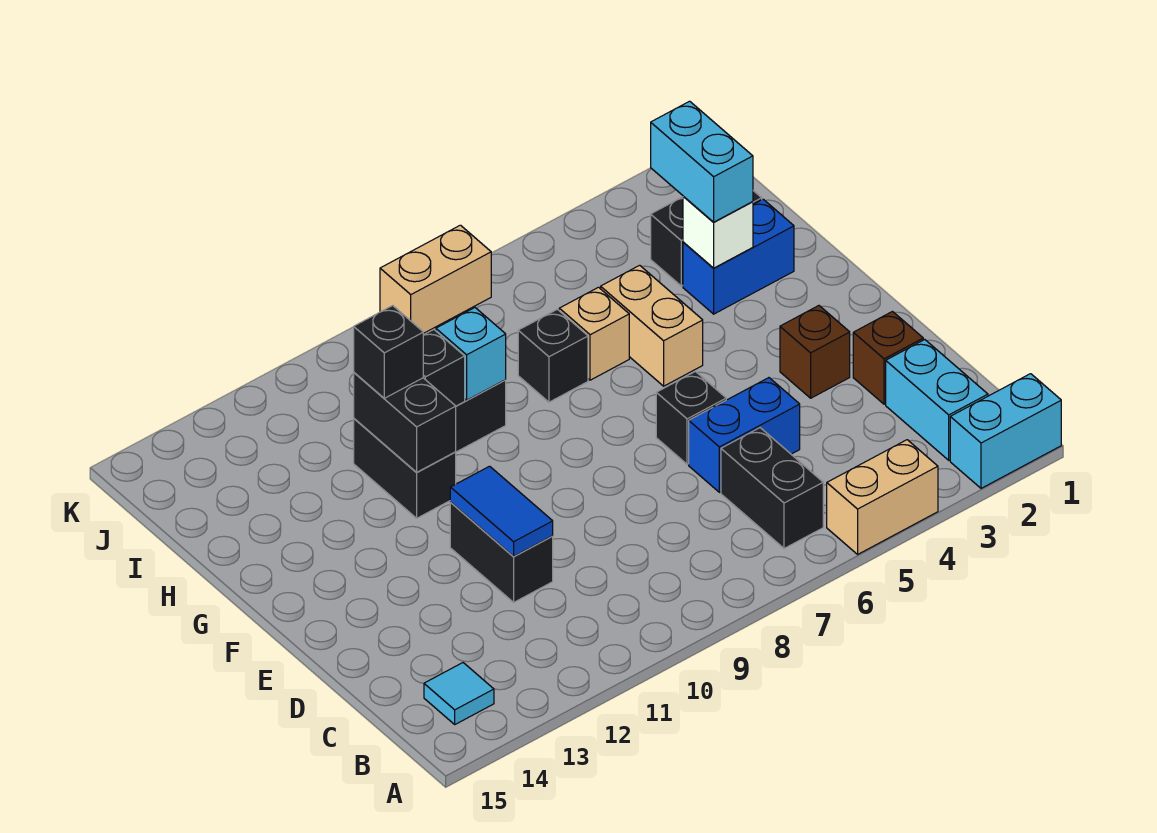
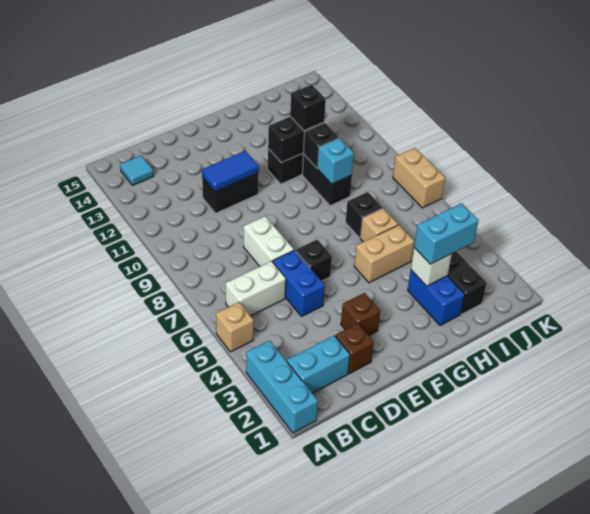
cyan brick A1:A2 level 1 -> cyan brick A1:A3 level 1
tan brick A4:A5 level 1 -> tan brick A5 level 1
black brick B6:C6 level 1 -> white brick B6:C6 level 1
none -> white brick D7:D8 level 1

